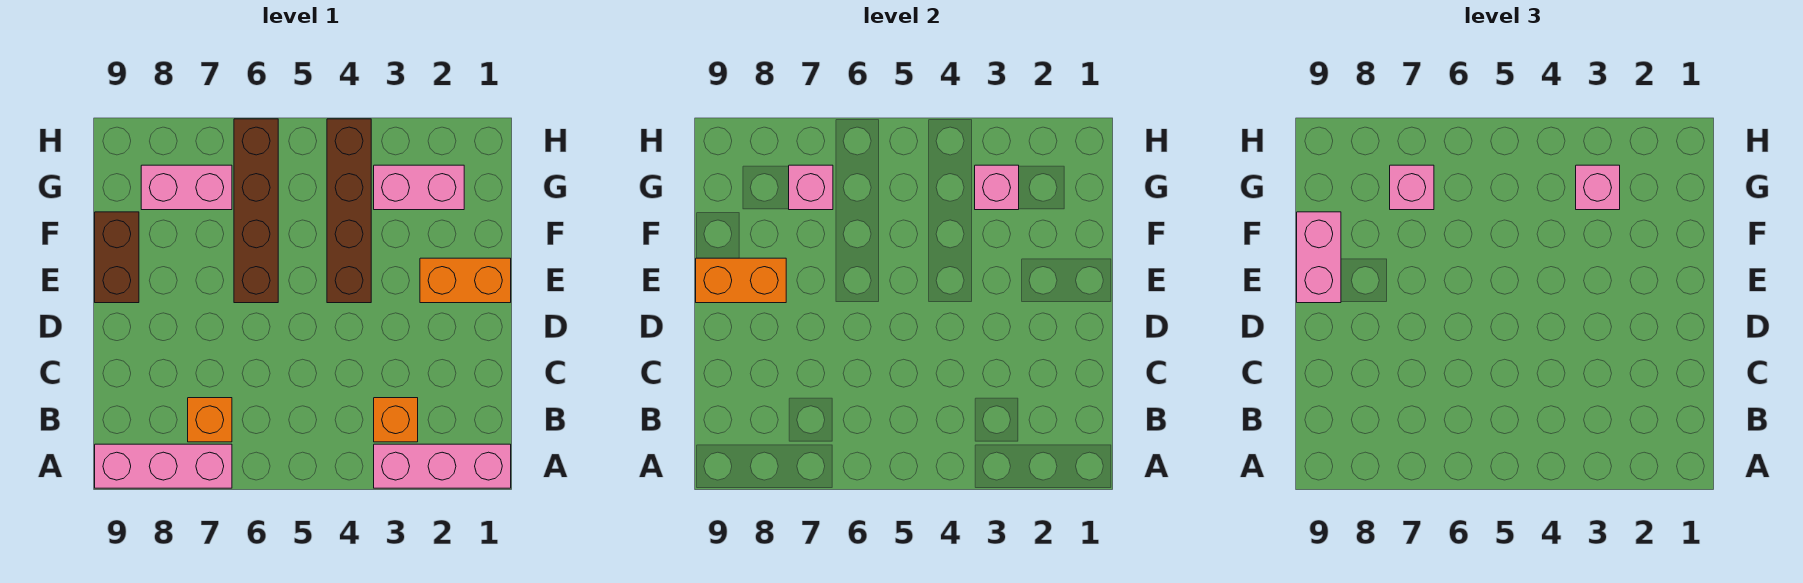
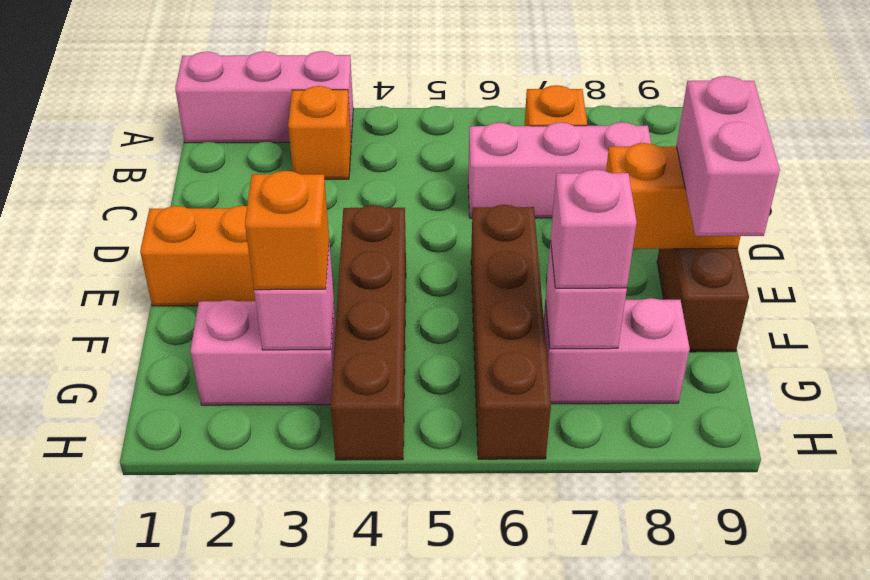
pink brick A7:A9 level 1 -> pink brick C6:C8 level 1
pink brick G3 level 3 -> orange brick G3 level 3

